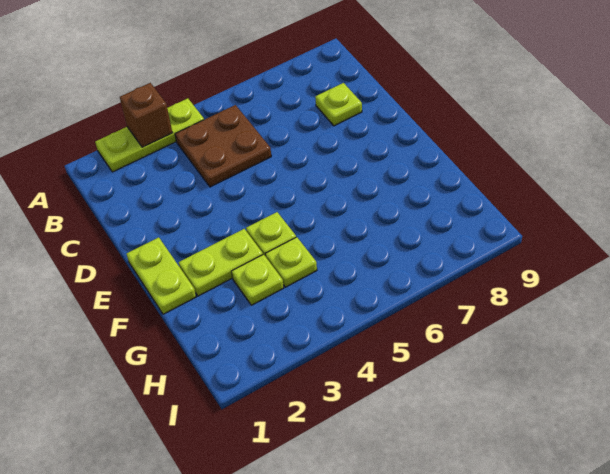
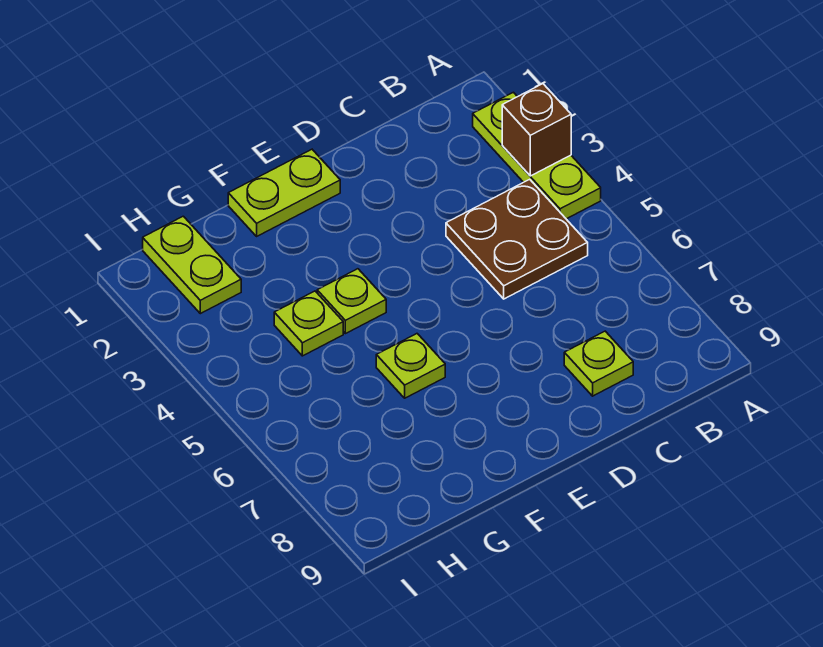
lime plate F2:F3 level 1 -> lime plate H1:H2 level 1
lime plate G3 level 1 -> lime plate F6 level 1

